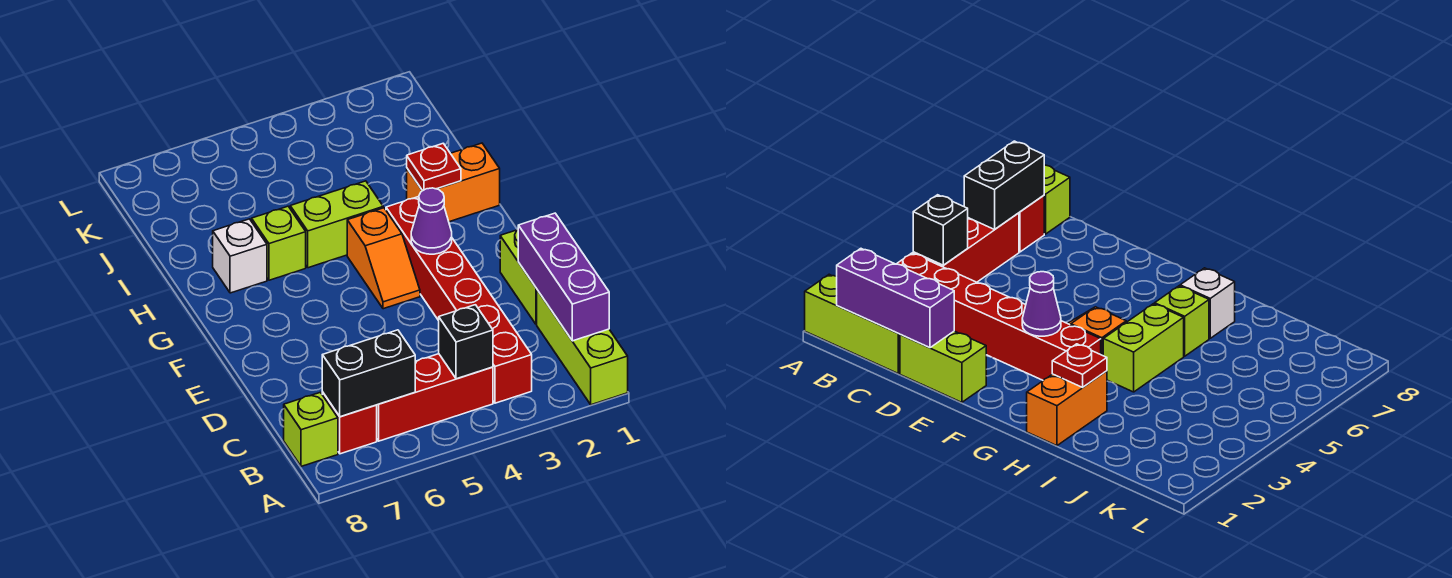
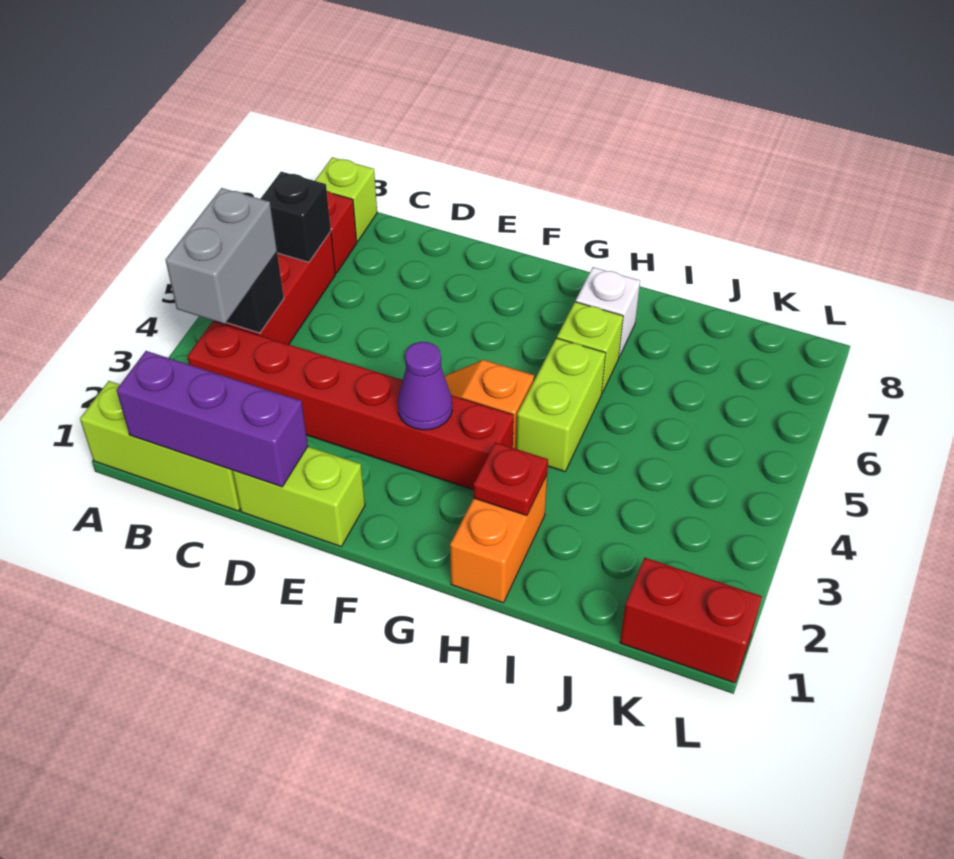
none -> grey brick B3:B4 level 3
black brick B6:B7 level 2 -> black brick B6 level 2
none -> red brick K1:L1 level 1

